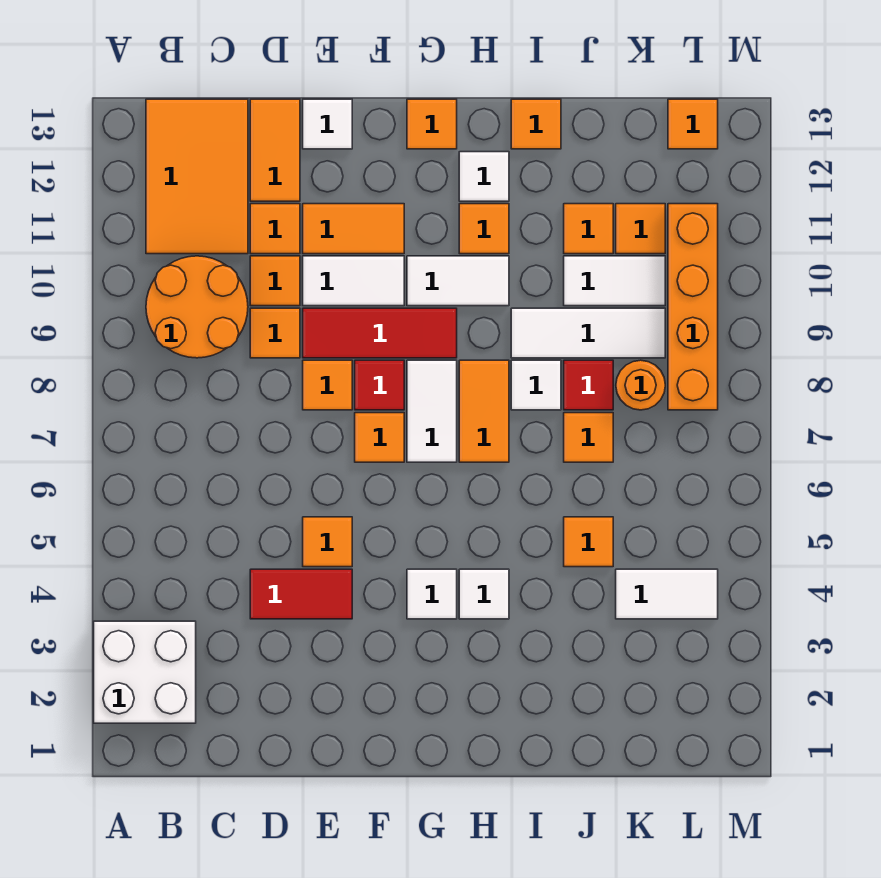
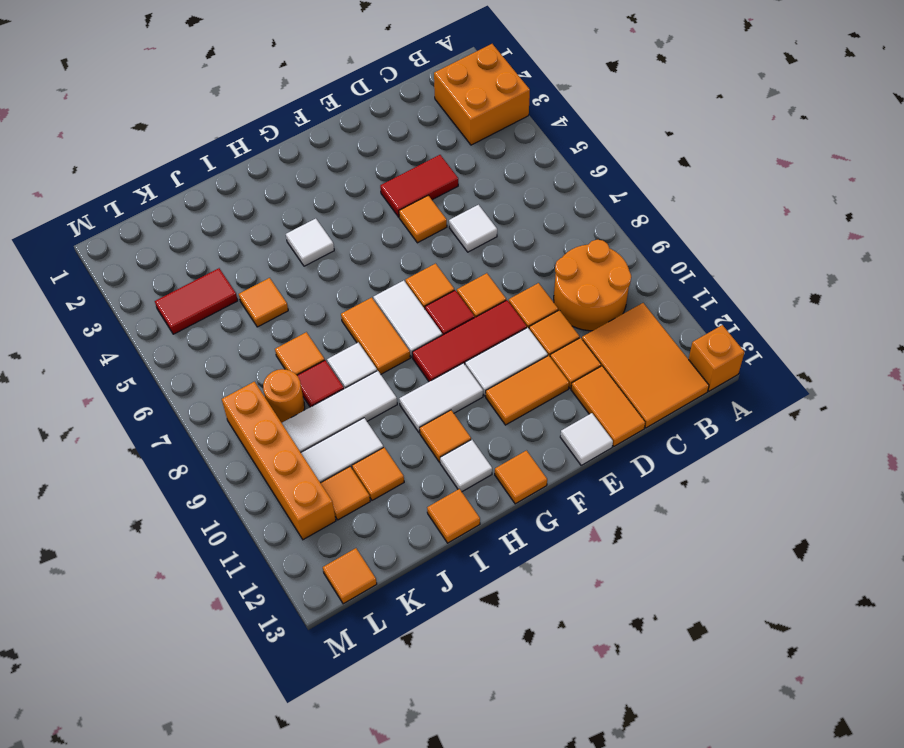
white brick A2:B3 level 1 -> orange brick A2:B3 level 1
none -> orange brick A13 level 1
white tile G4 level 1 -> white tile D6 level 1
white tile K4:L4 level 1 -> red tile K4:L4 level 1

